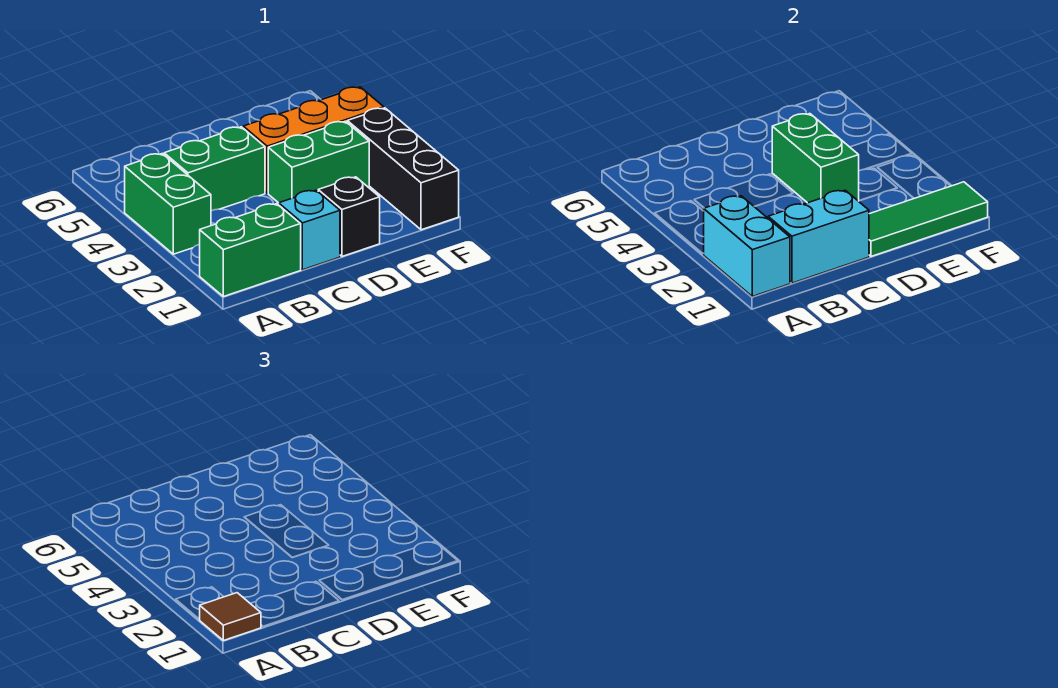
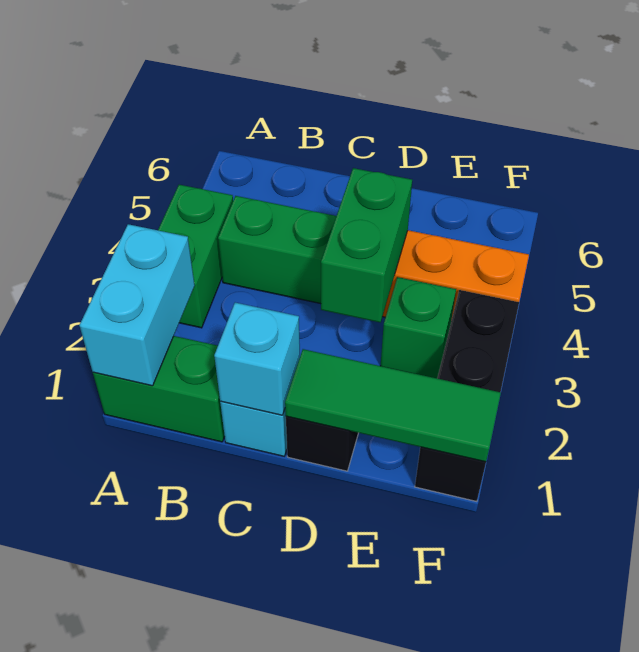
brown tile A1 level 3 -> none
cyan brick B1:C1 level 2 -> cyan brick C1 level 2
green brick D3:E3 level 1 -> green brick E3 level 1

